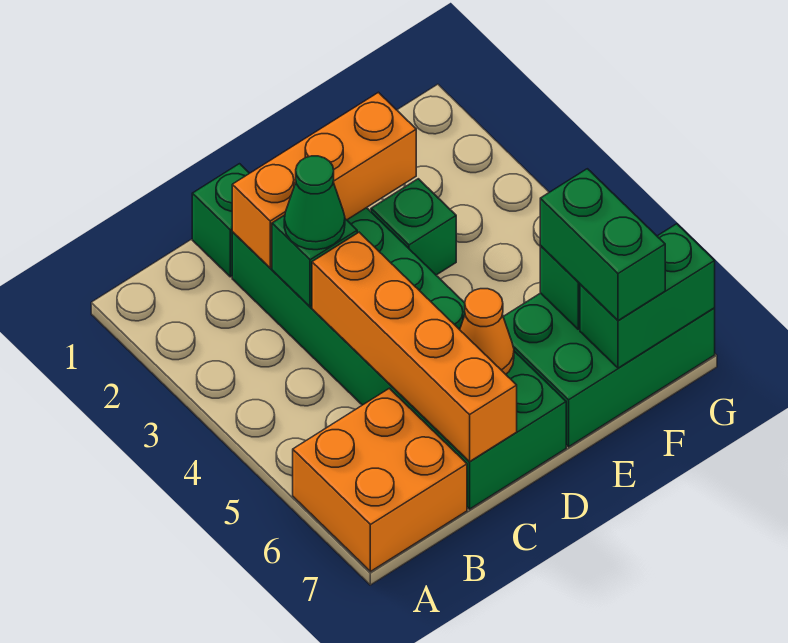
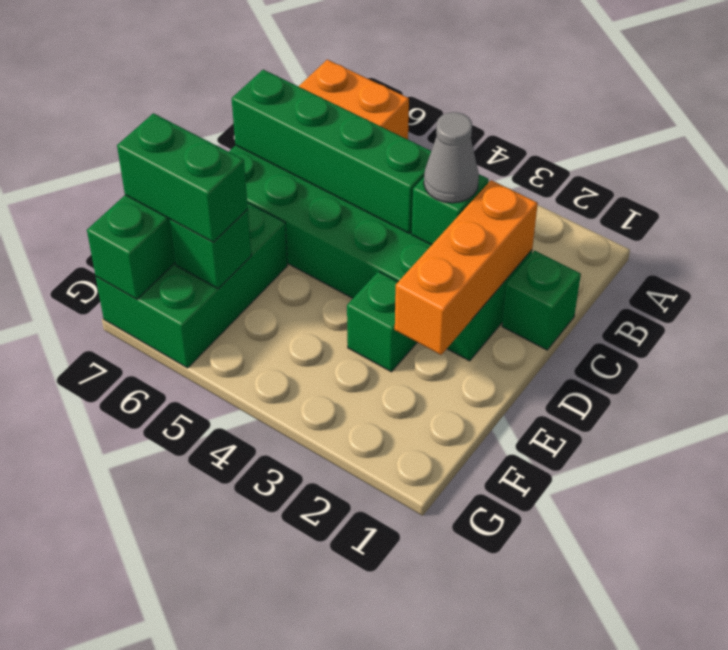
green cone C3 level 3 -> grey cone C3 level 3
orange brick C4:C7 level 2 -> green brick C4:C7 level 2
orange cone D6 level 2 -> none

